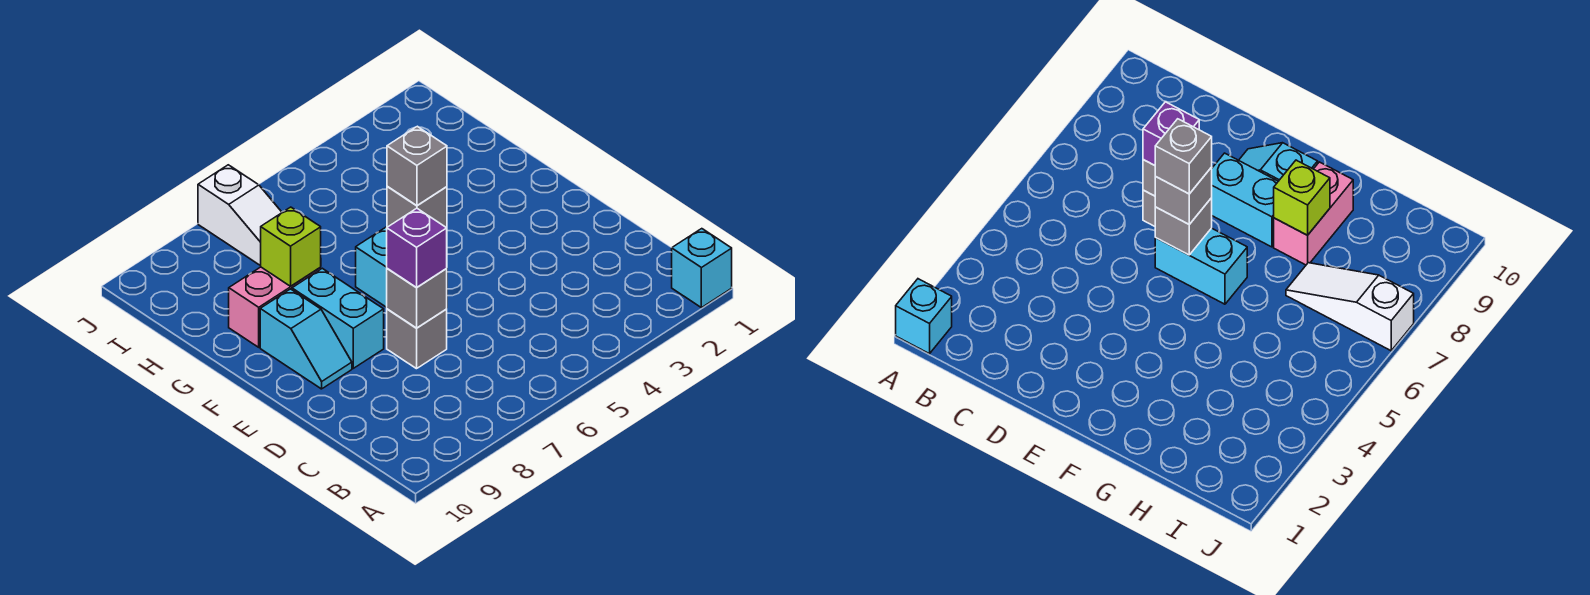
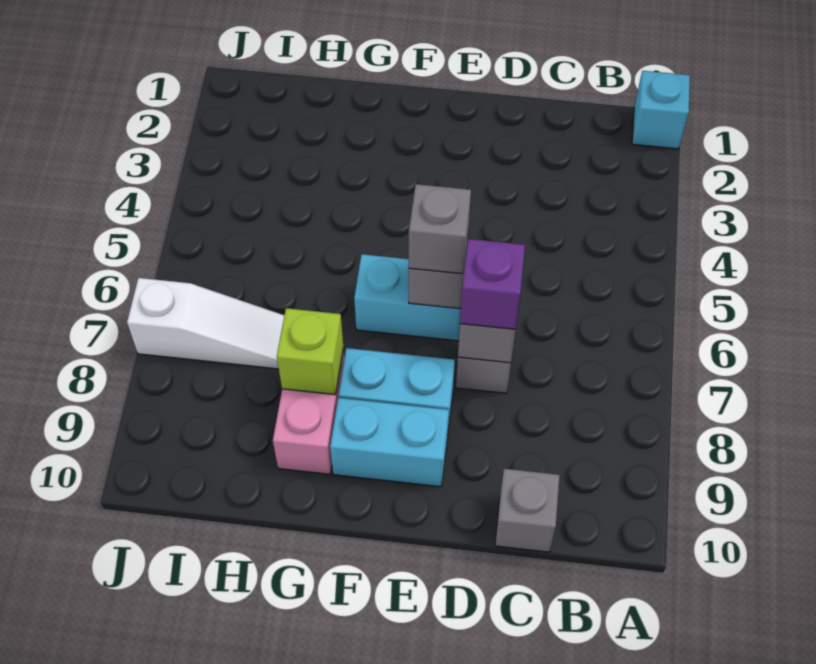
grey brick E6 level 4 -> grey brick C10 level 1
cyan slope E9:F9 level 1 top F -> cyan brick E9:F9 level 1

